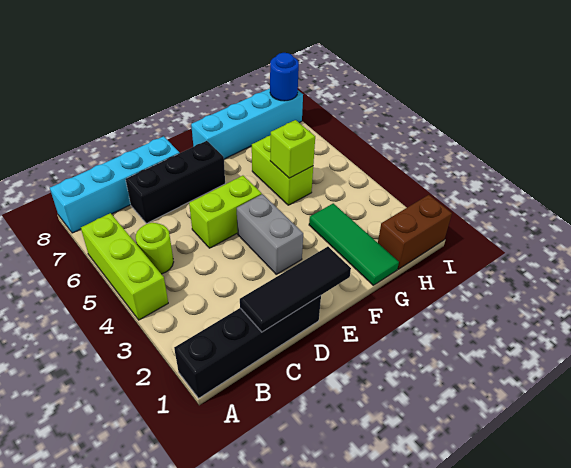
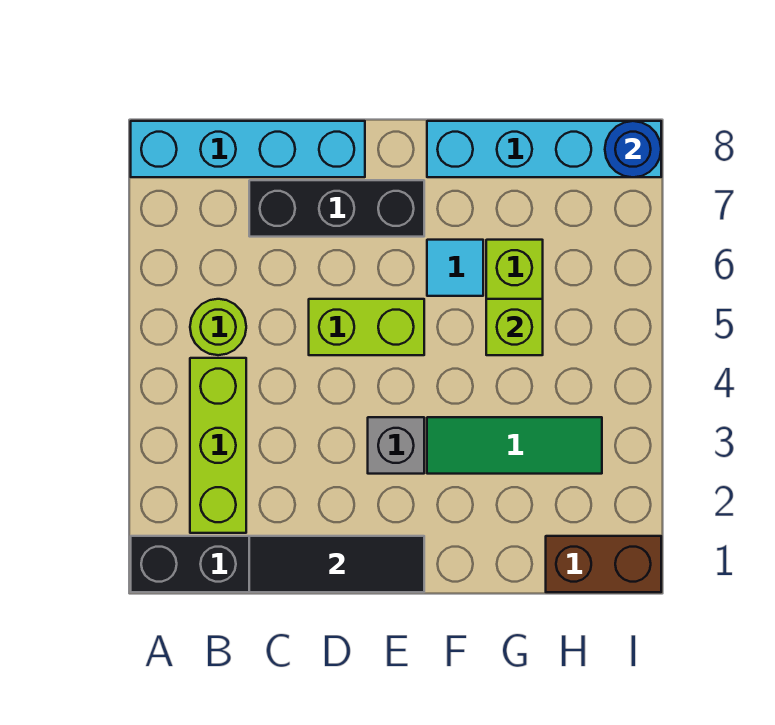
lime brick A4:A6 level 1 -> lime brick B2:B4 level 1
grey brick E3:E4 level 1 -> grey brick E3 level 1
none -> cyan tile F6 level 1
green tile G1:G3 level 1 -> green tile F3:H3 level 1

